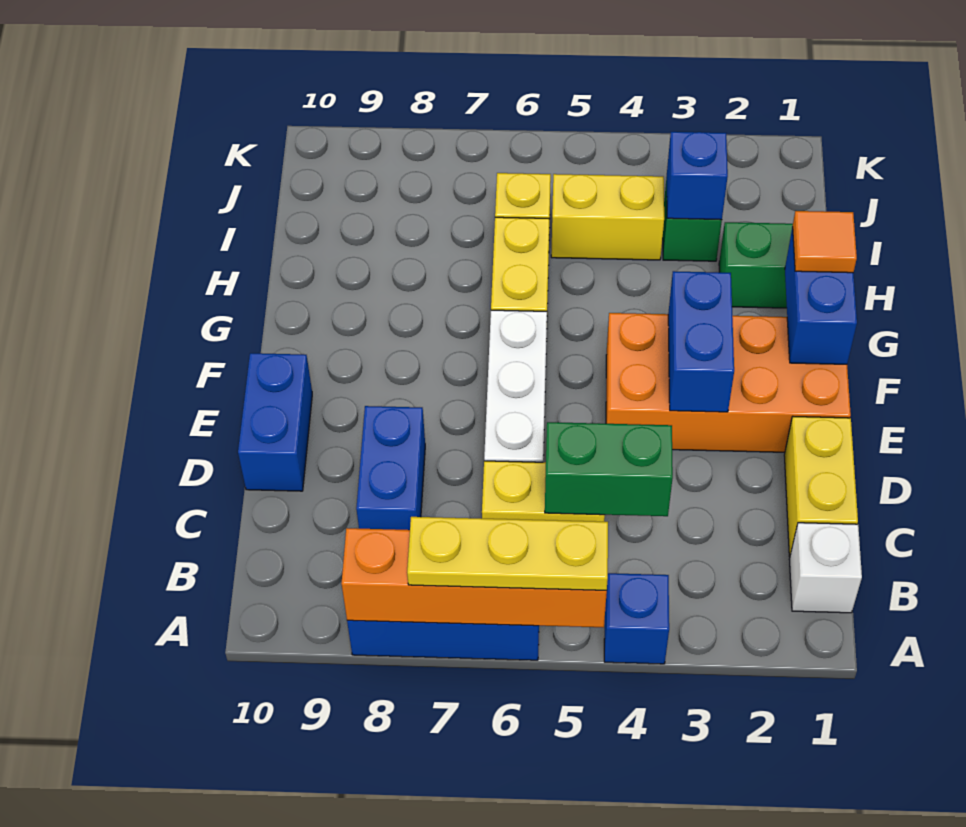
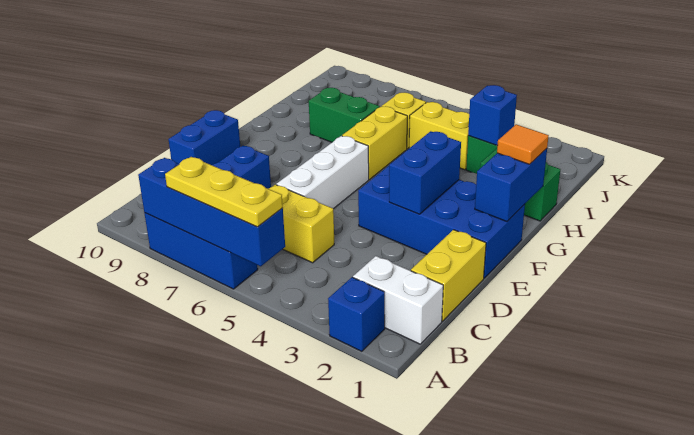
blue brick A4 level 1 -> blue brick A2 level 1
orange brick A5:A8 level 2 -> blue brick A5:A8 level 2
white brick B1 level 1 -> white brick B1:B2 level 1
green brick C4:C5 level 2 -> green brick H7:H8 level 1
orange brick E1:F4 level 1 -> blue brick E1:F4 level 1

